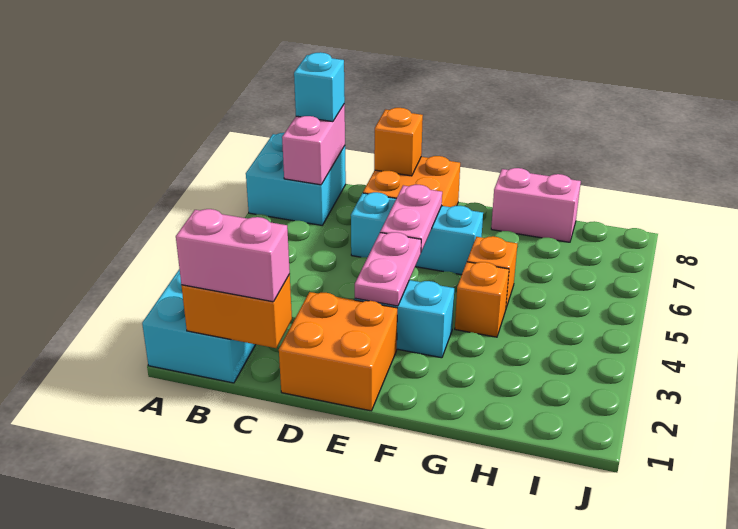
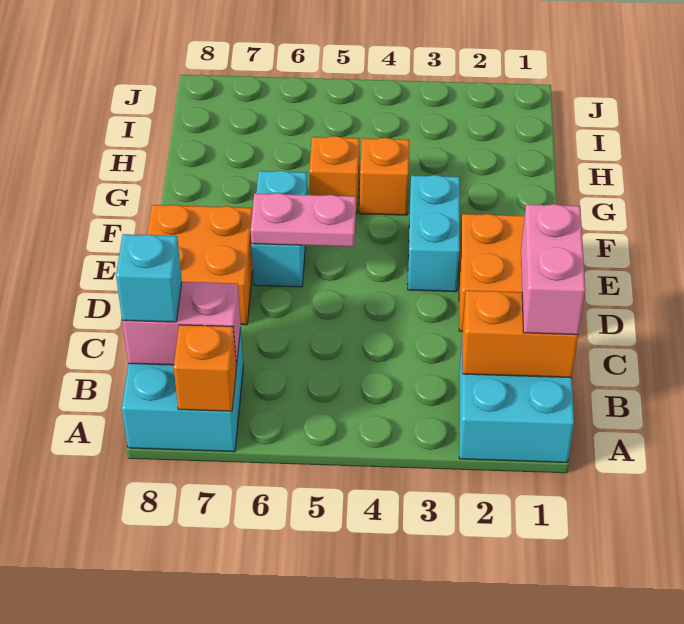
orange brick B1:C1 level 2 -> orange brick B1:B2 level 2
cyan brick D6:F6 level 1 -> cyan brick E6:F6 level 1
orange brick D8 level 2 -> orange brick A7 level 2
pink plate E3:E4 level 2 -> none
pink brick G8:H8 level 1 -> none

